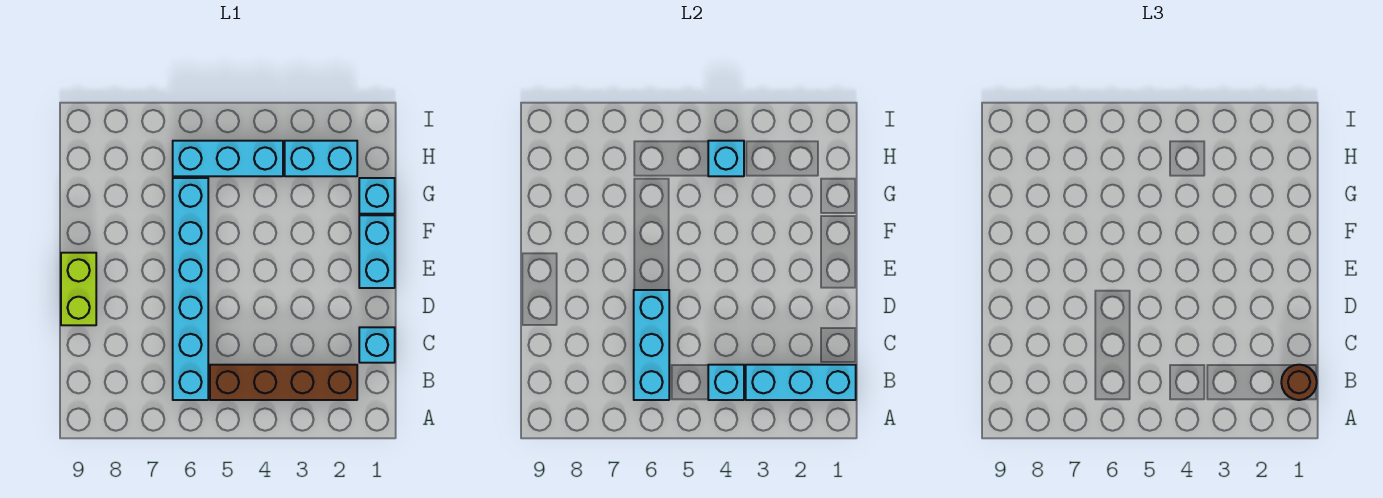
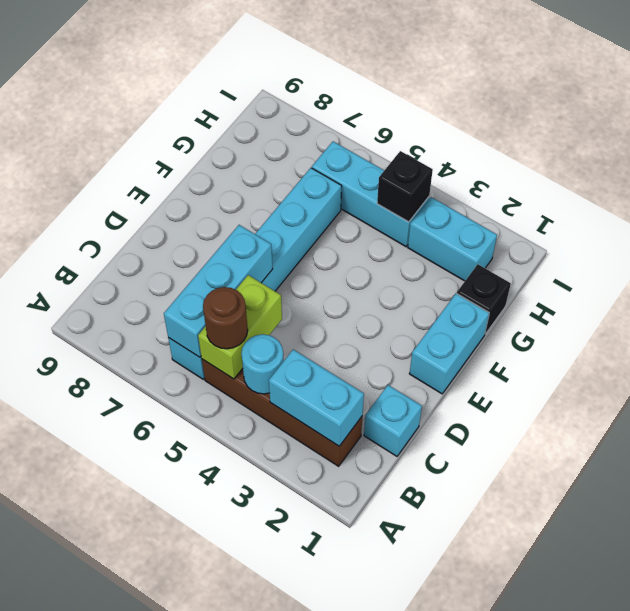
cyan brick B1:B3 level 2 -> cyan brick B2:B3 level 2
brown round brick B1 level 3 -> brown round brick B5 level 3
cyan brick B4 level 2 -> cyan round brick B4 level 2
lime brick D9:E9 level 1 -> lime brick B5:C5 level 2
cyan brick G1 level 1 -> black brick G1 level 1
cyan brick H4 level 2 -> black brick H4 level 2

